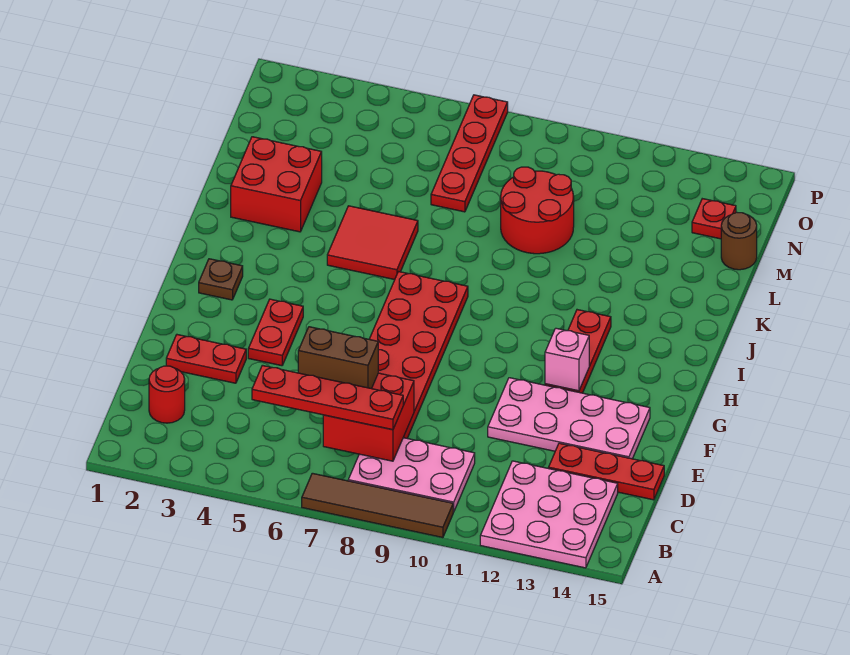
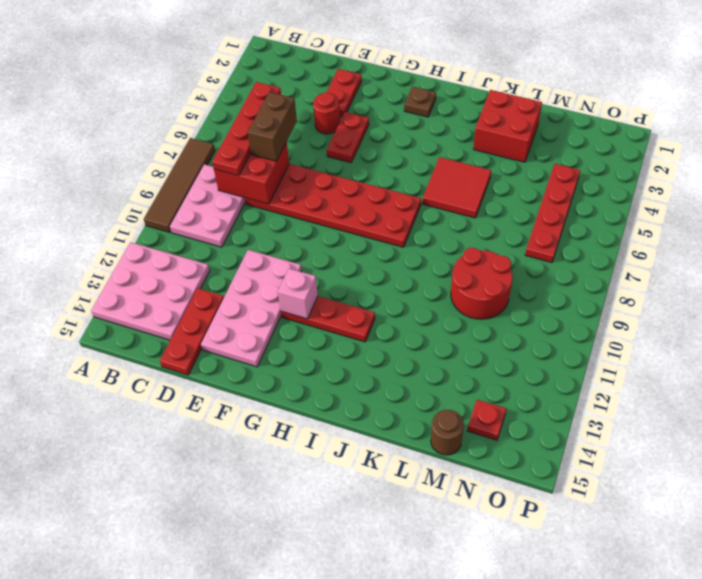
red round brick C2 level 1 -> red round brick E4 level 1
red plate F4:G4 level 1 -> red plate F4:F5 level 1
red plate M7:P7 level 1 -> red plate N4:N7 level 1

